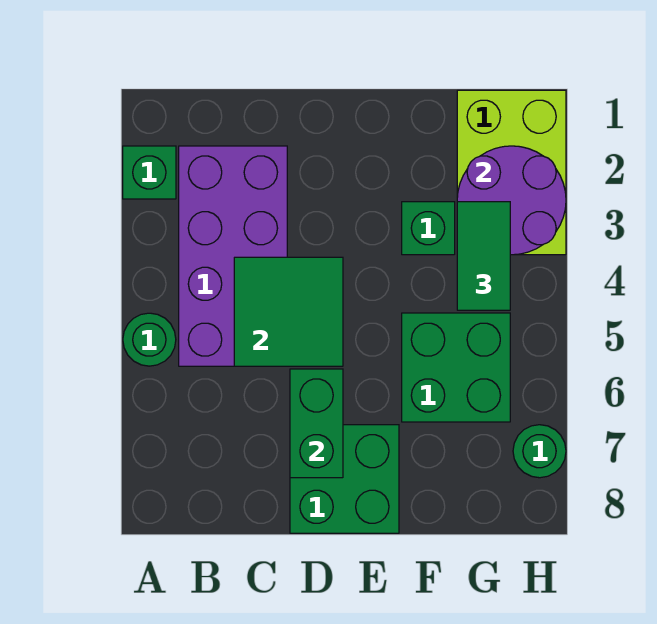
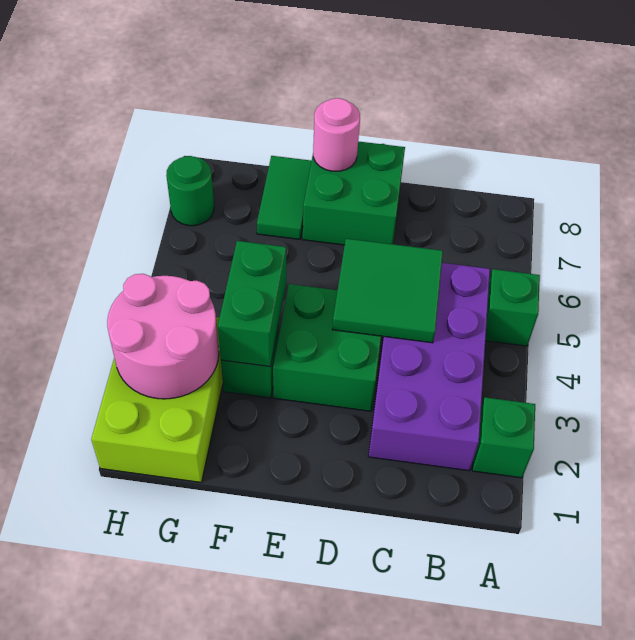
green round brick A5 level 1 -> green brick A5 level 1
green brick D6:D7 level 2 -> green brick F3:F4 level 2
none -> pink round brick E8 level 2
green brick F5:G6 level 1 -> green brick D3:E4 level 1
purple round brick G2:H3 level 2 -> pink round brick G2:H3 level 2
green tile G3:G4 level 3 -> green tile F7:F8 level 1

